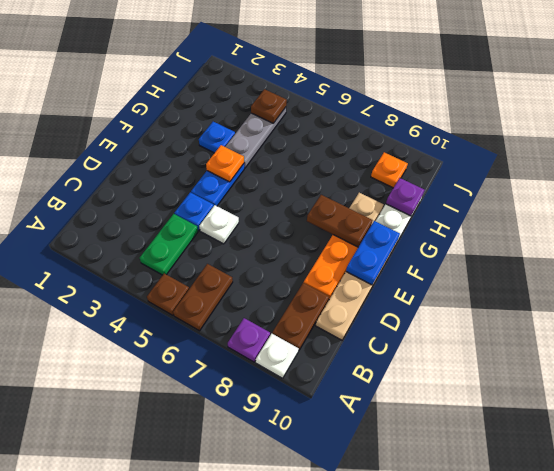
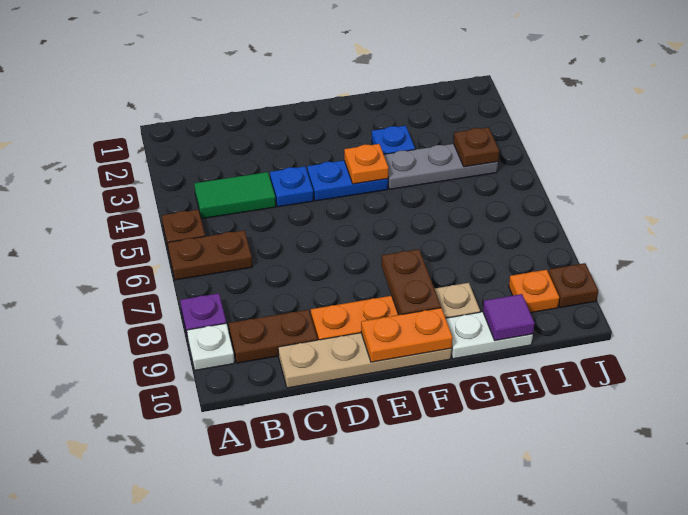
green plate B4:C4 level 1 -> green tile B4:C4 level 1
white plate D5 level 1 -> none
blue plate E10:F10 level 2 -> orange plate E10:F10 level 2
purple plate H10 level 2 -> purple tile H10 level 2
none -> brown plate J9 level 1

